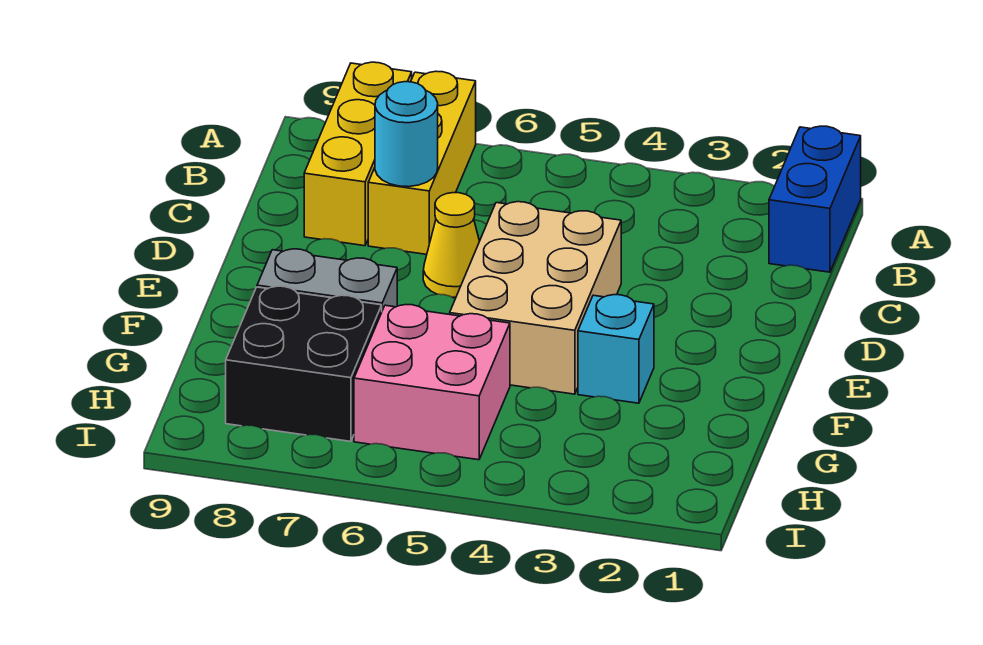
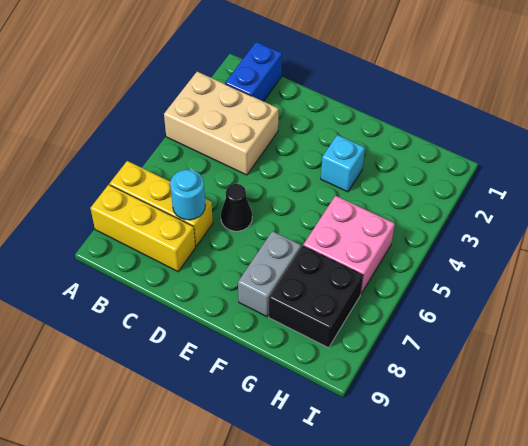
blue brick A1:B1 level 1 -> blue brick B1:B2 level 1
tan brick D4:F5 level 1 -> tan brick A3:C4 level 1
yellow cone D6 level 1 -> black cone D6 level 1

